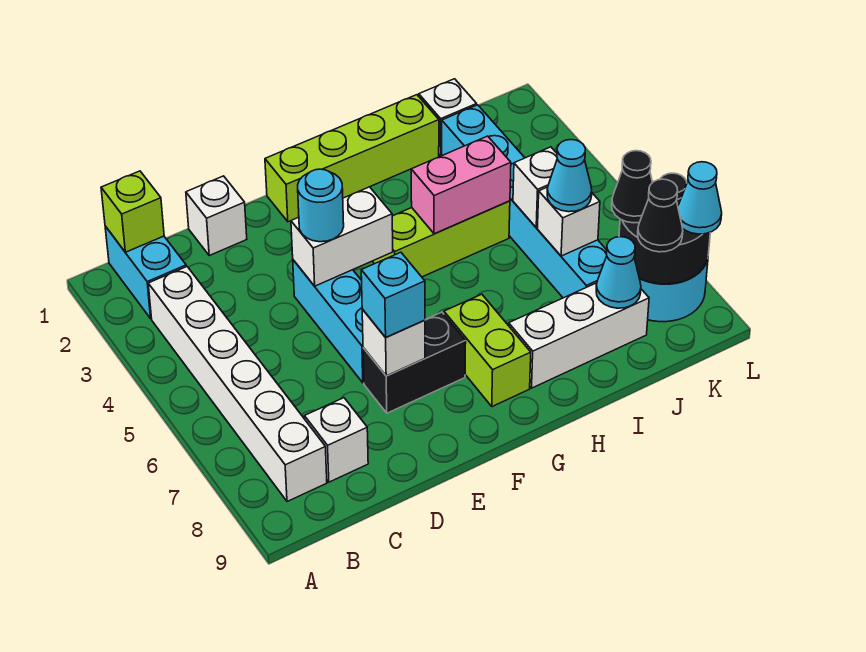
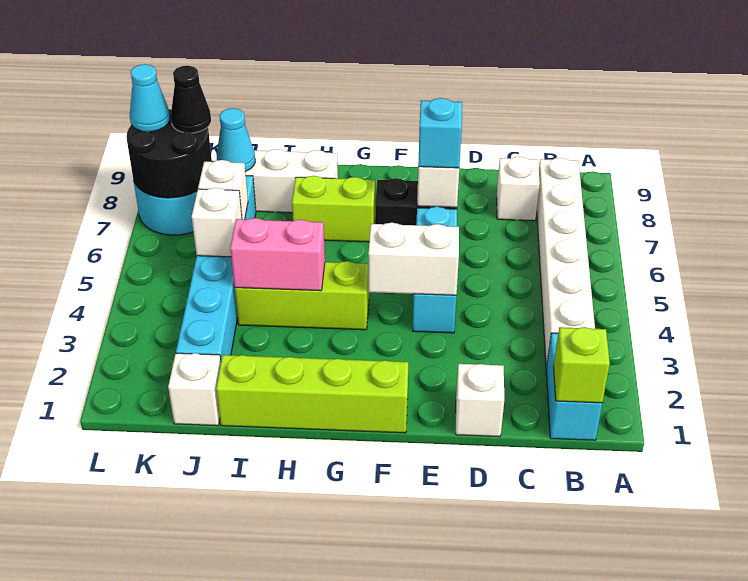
cyan round brick E4 level 3 -> none
lime brick G7:G8 level 1 -> lime brick G7:H7 level 1
cyan cone J6 level 3 -> none
black cone K7 level 3 -> none

